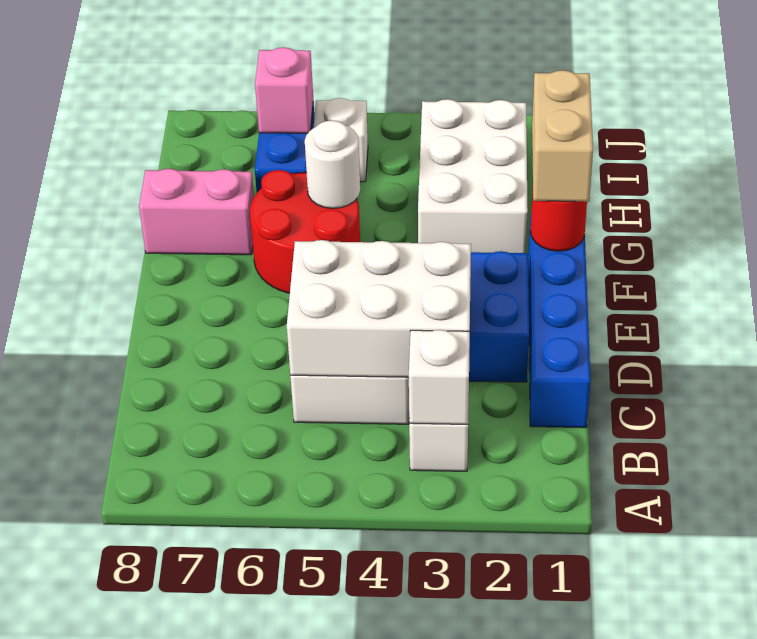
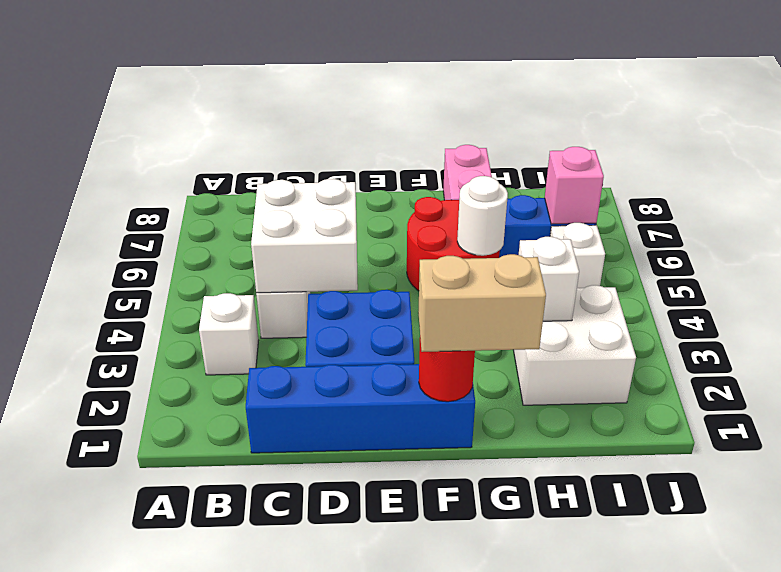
white brick B3 level 2 -> white brick H3 level 2
white brick C3:D5 level 2 -> white brick C4:D5 level 2
white brick G2:I3 level 1 -> white brick H2:I3 level 1

